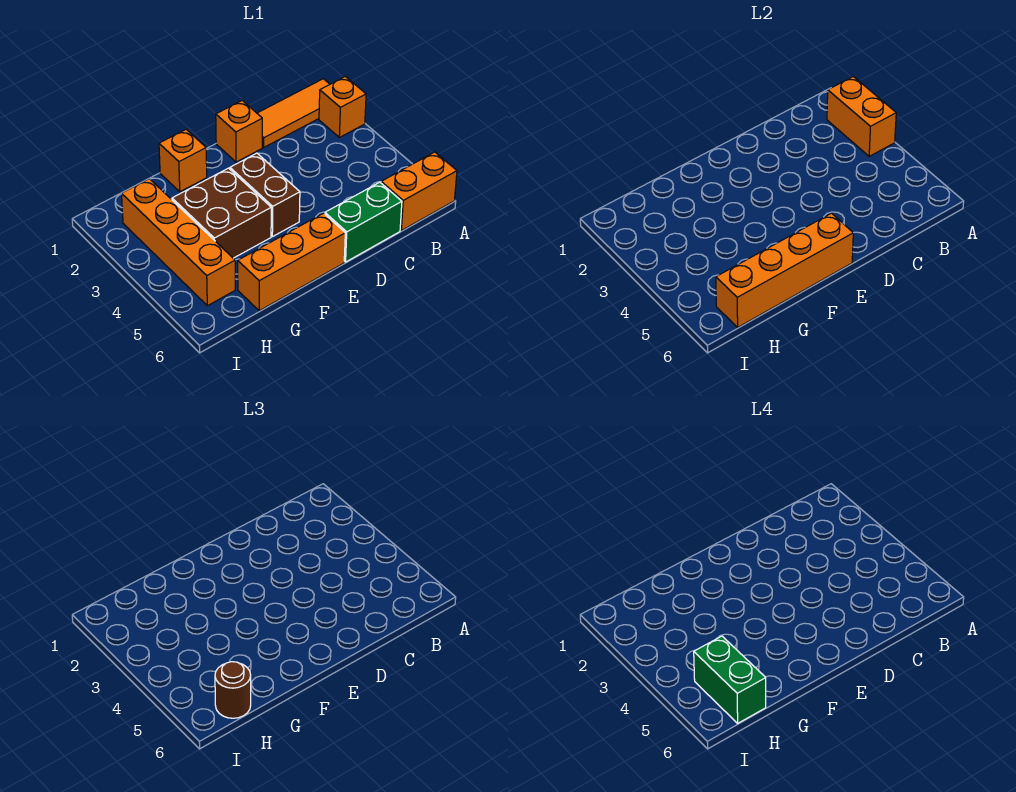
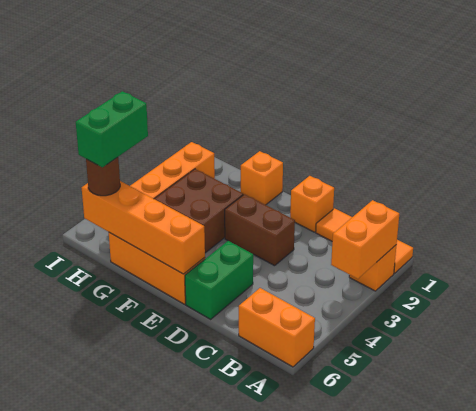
green brick C6:D6 level 1 -> green brick D5:D6 level 1
brown brick E3:E4 level 1 -> brown brick D3:E3 level 1

